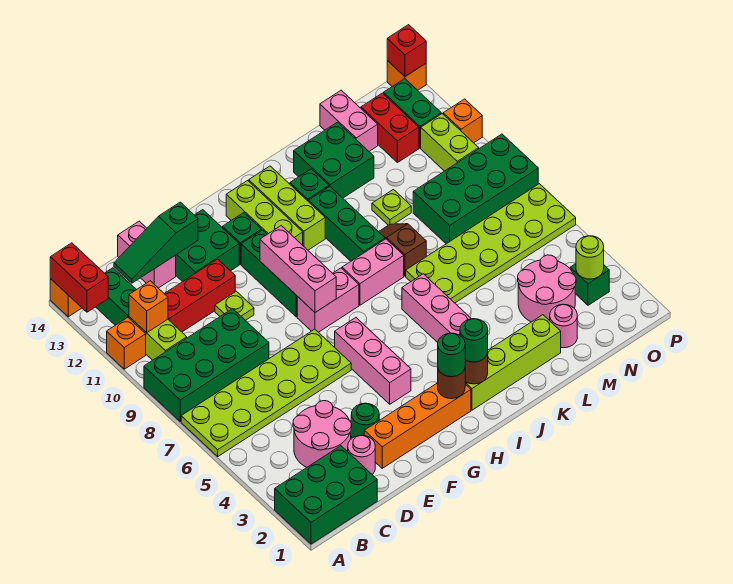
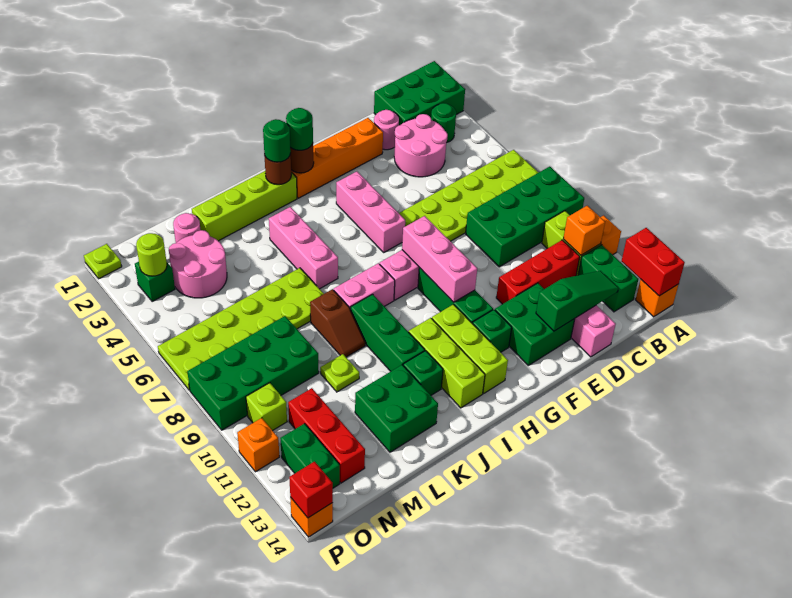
green round brick E3 level 1 -> green round brick B3 level 1
lime plate E10 level 1 -> lime plate P1 level 1
pink brick M13:M14 level 1 -> none
red brick N12:N13 level 1 -> red brick N11:N13 level 1
lime brick O10:O11 level 1 -> lime brick O10 level 1

